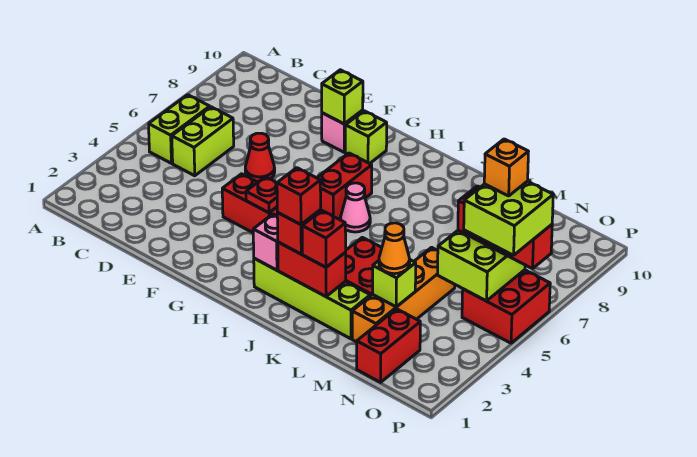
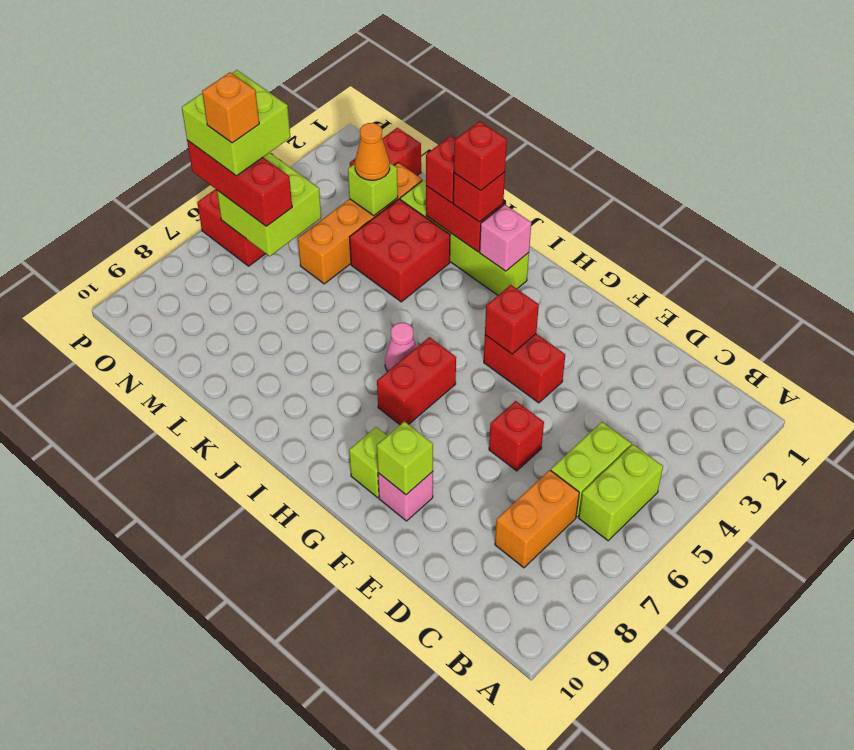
none -> orange brick C7:C8 level 1
red cone E6 level 1 -> red brick E6 level 1
red plate G4 level 2 -> red brick G4 level 2

